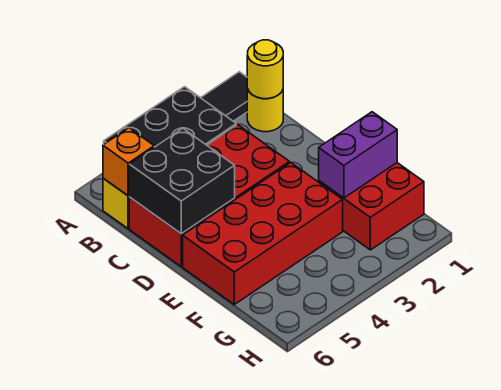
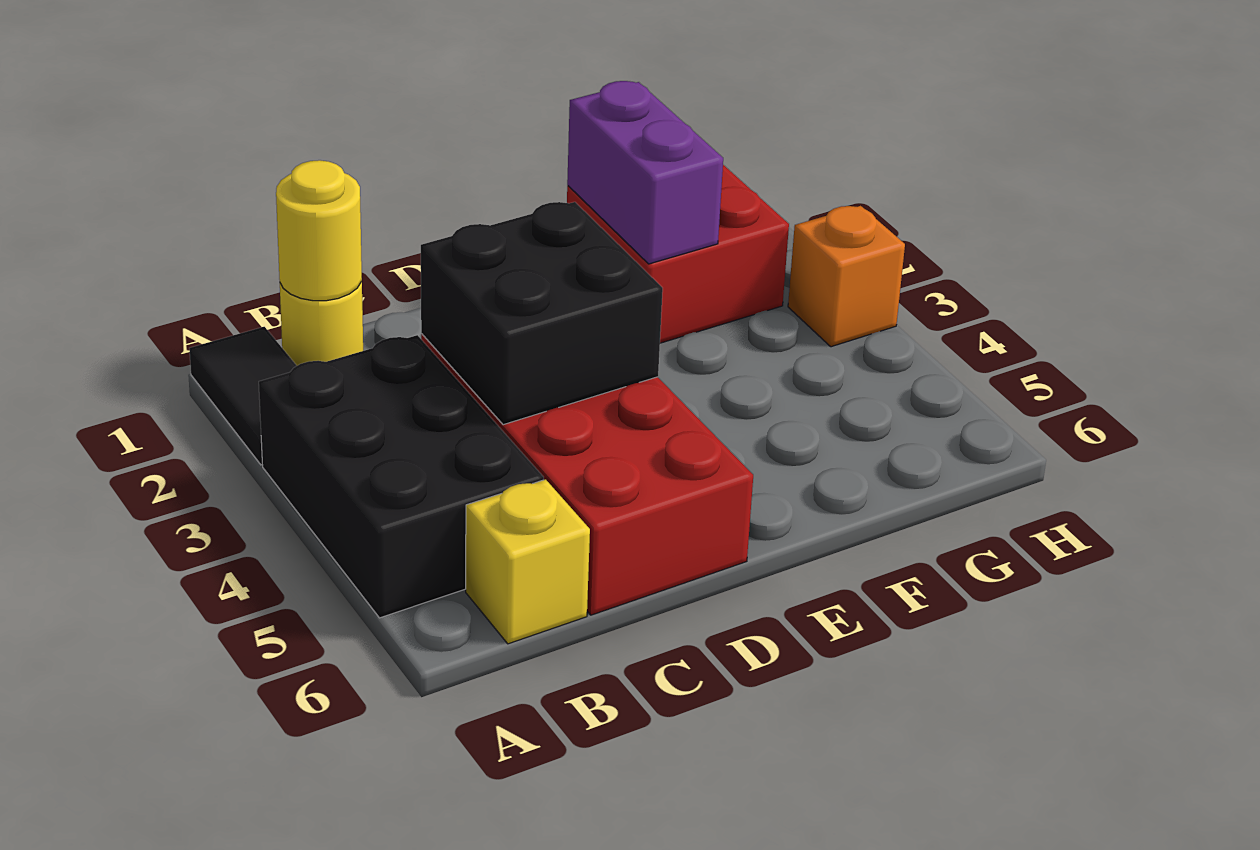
orange brick B6 level 2 -> orange brick H3 level 1
black brick C5:D6 level 2 -> black brick C3:D4 level 2
red brick E3:F6 level 1 -> none

